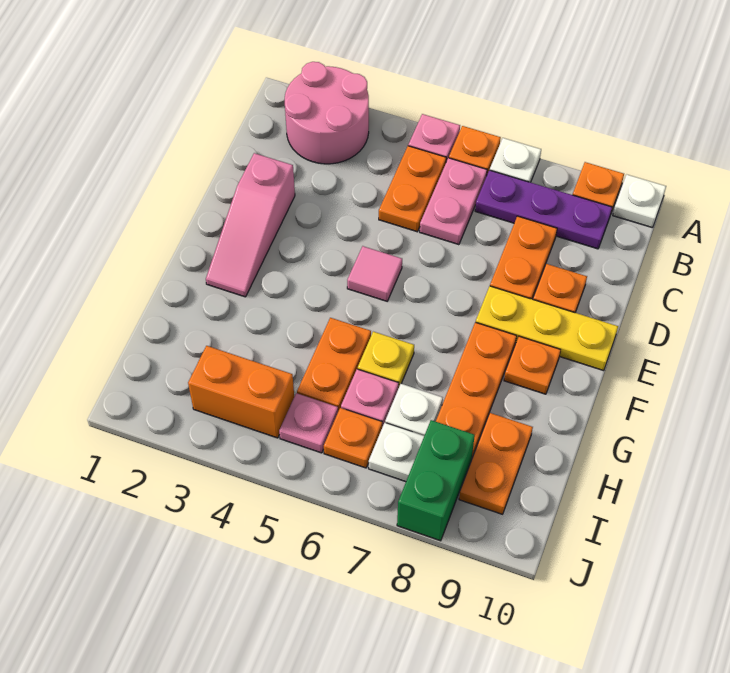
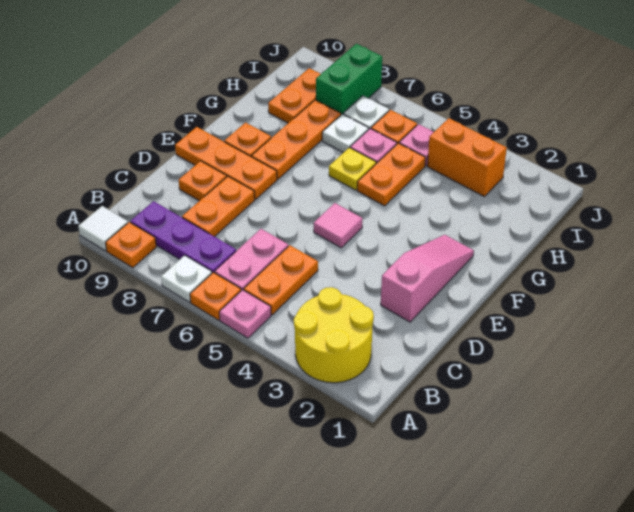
pink round brick A2:B3 level 1 -> yellow round brick A2:B3 level 1
white plate A10 level 1 -> white tile A10 level 1
yellow plate E8:E10 level 1 -> orange plate E8:E10 level 1

